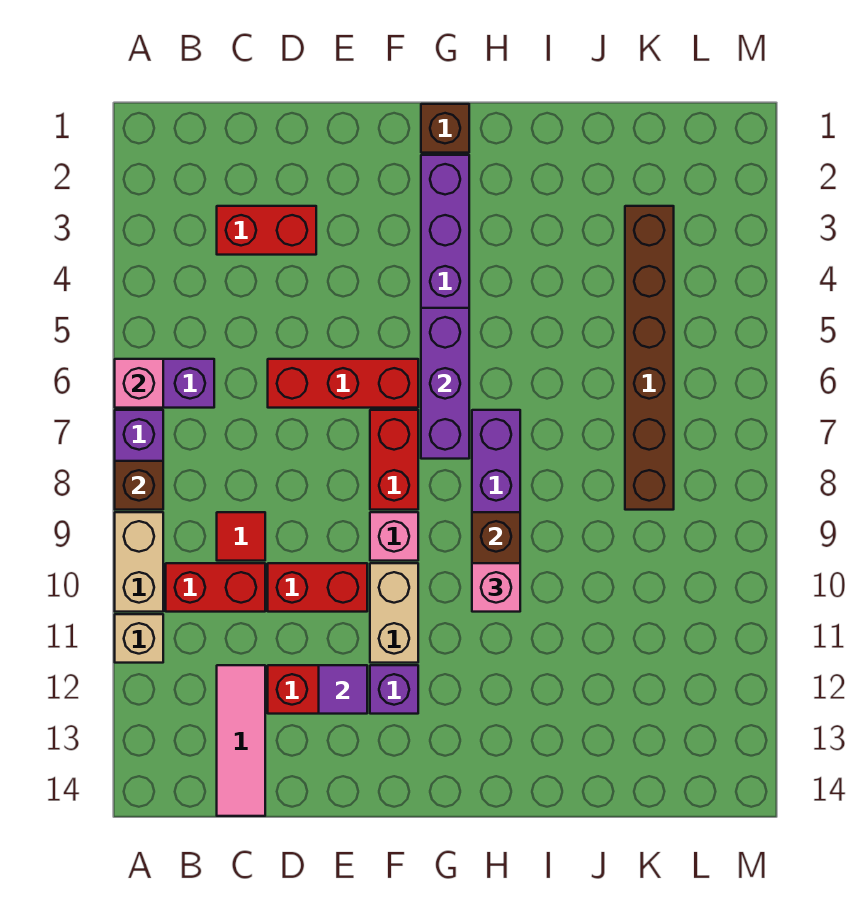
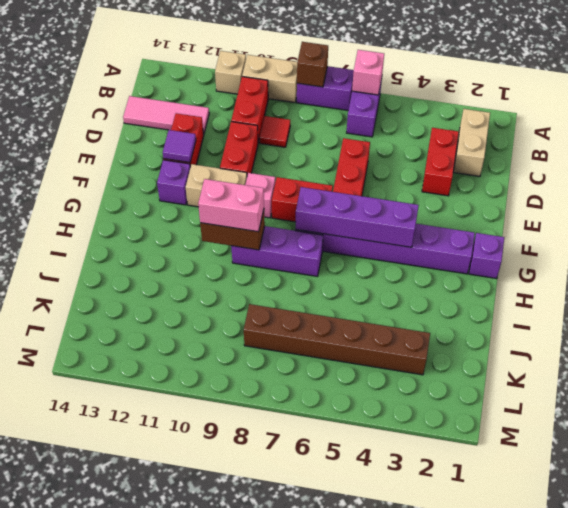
none -> tan brick B2:C2 level 1
brown brick G1 level 1 -> purple brick G1 level 1
purple brick G5:G7 level 2 -> purple brick G4:G7 level 2
pink brick H10 level 3 -> pink brick H9:H10 level 3

